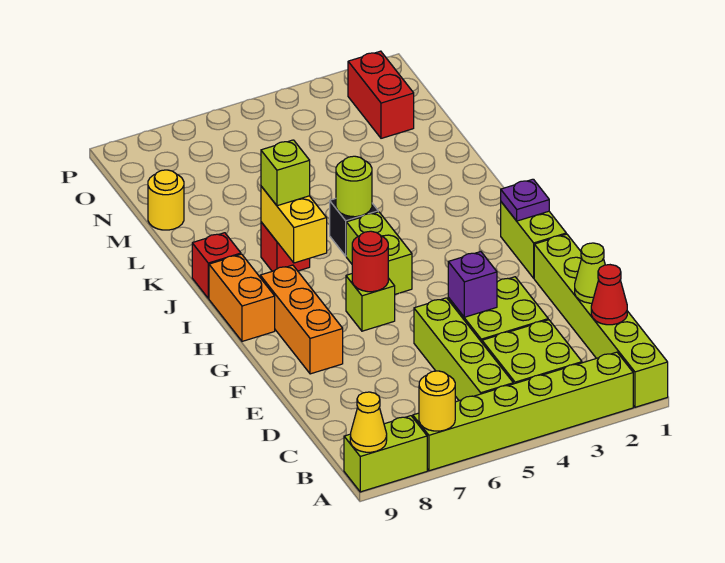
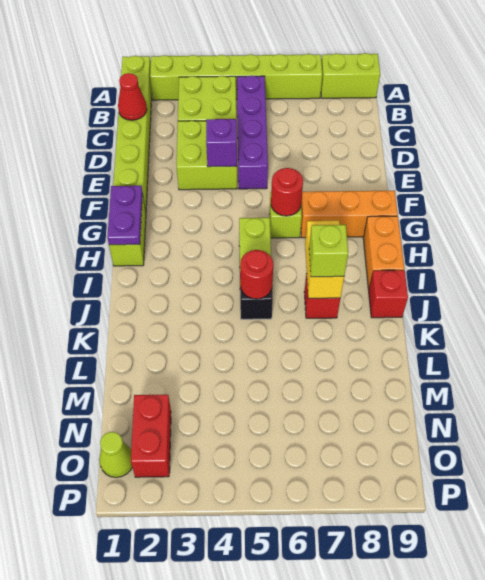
yellow round brick A7 level 2 -> none
yellow cone A9 level 2 -> none
lime brick B5:E5 level 1 -> purple brick B5:E5 level 1
lime cone D1 level 2 -> lime cone O1 level 1
orange brick F8:H8 level 1 -> orange brick G7:G9 level 1
purple plate H1 level 2 -> purple plate G1:H1 level 2
lime round brick J5 level 2 -> red round brick J5 level 2
yellow round brick M9 level 1 -> none

